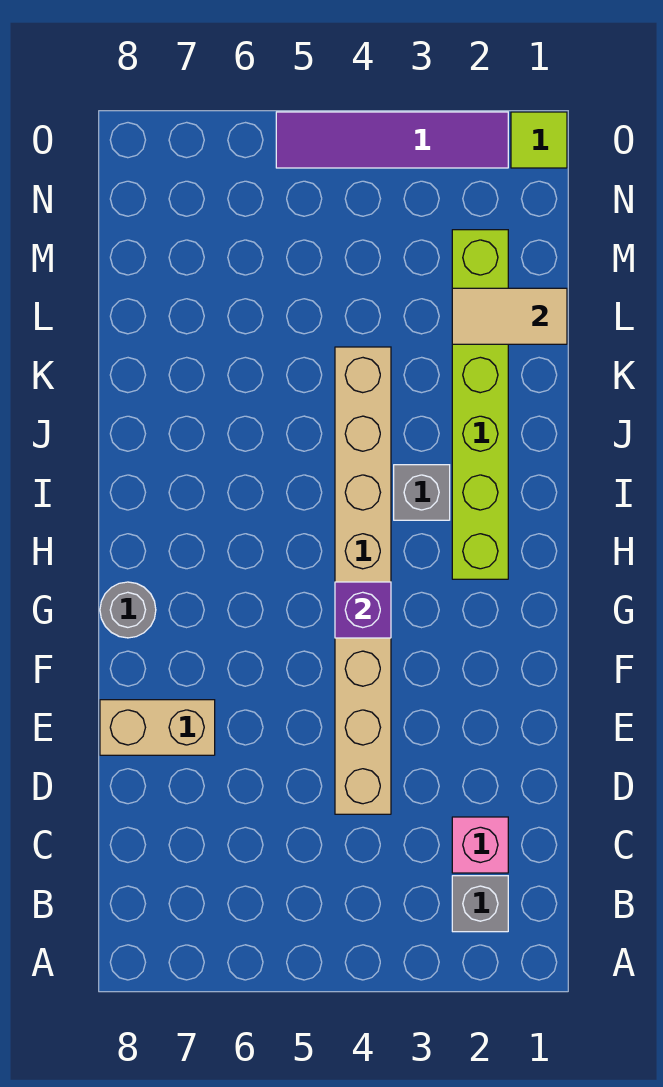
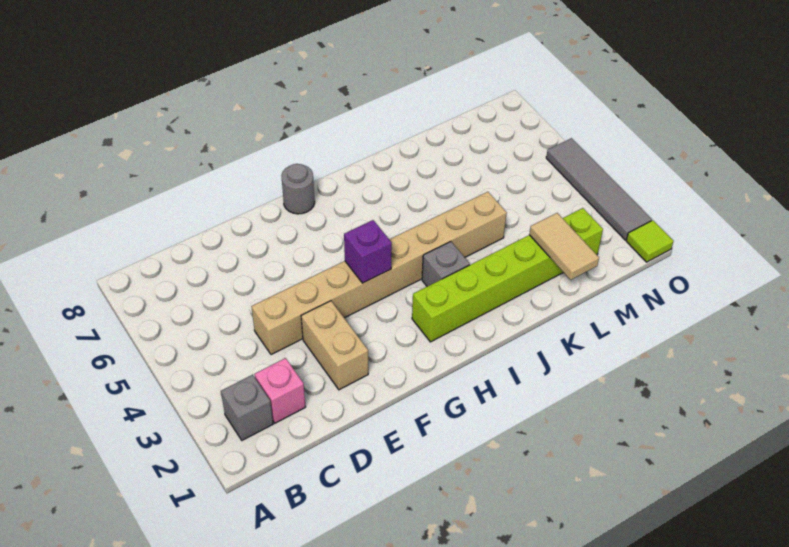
tan brick E7:E8 level 1 -> tan brick E2:E3 level 1
purple tile O2:O5 level 1 -> grey tile O2:O5 level 1

